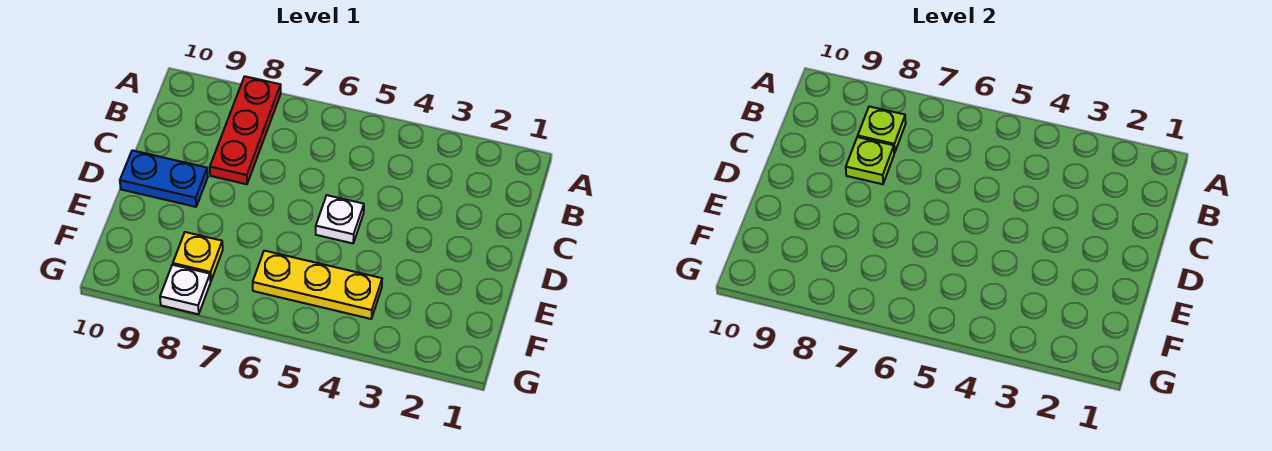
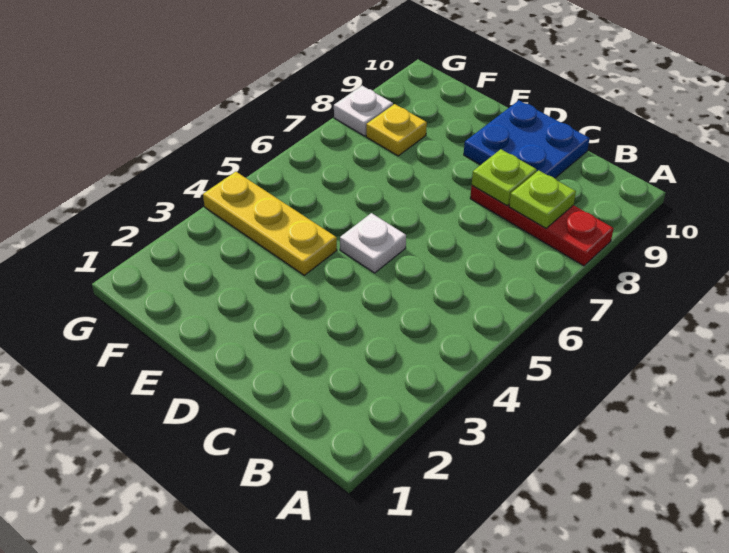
blue plate D9:D10 level 1 -> blue plate C9:D10 level 1
yellow plate F4:F6 level 1 -> yellow plate E4:G4 level 1

